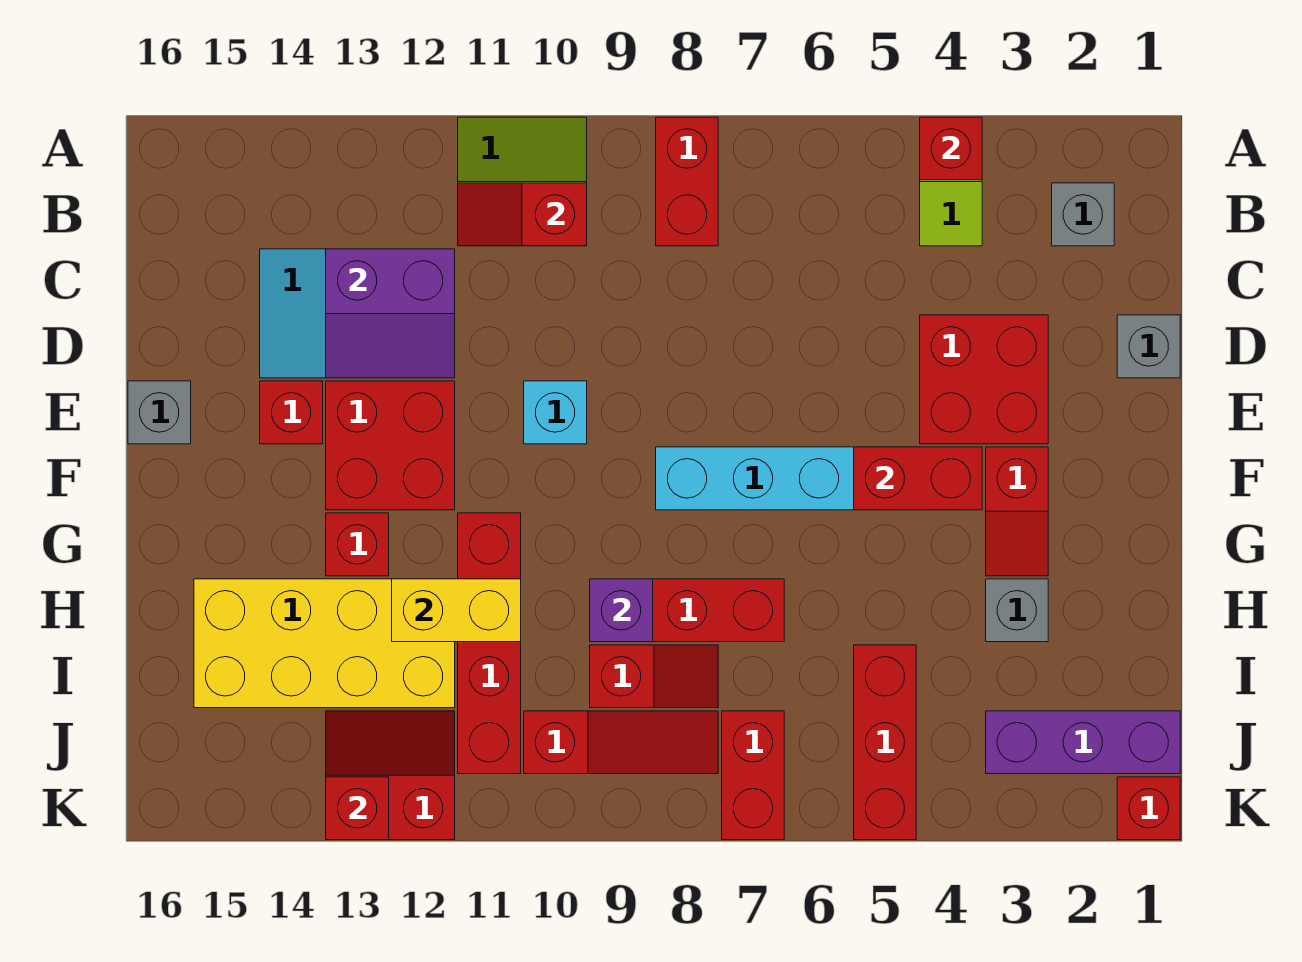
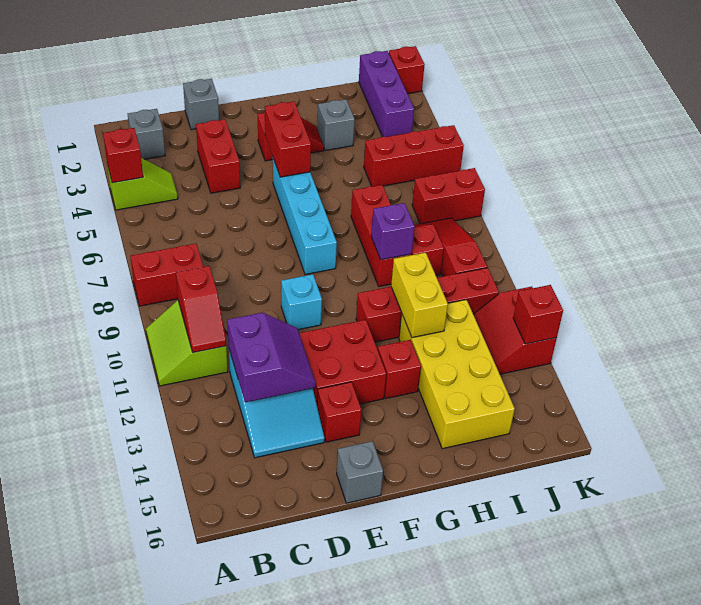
red brick D3:E4 level 1 -> red brick D3:D4 level 1

